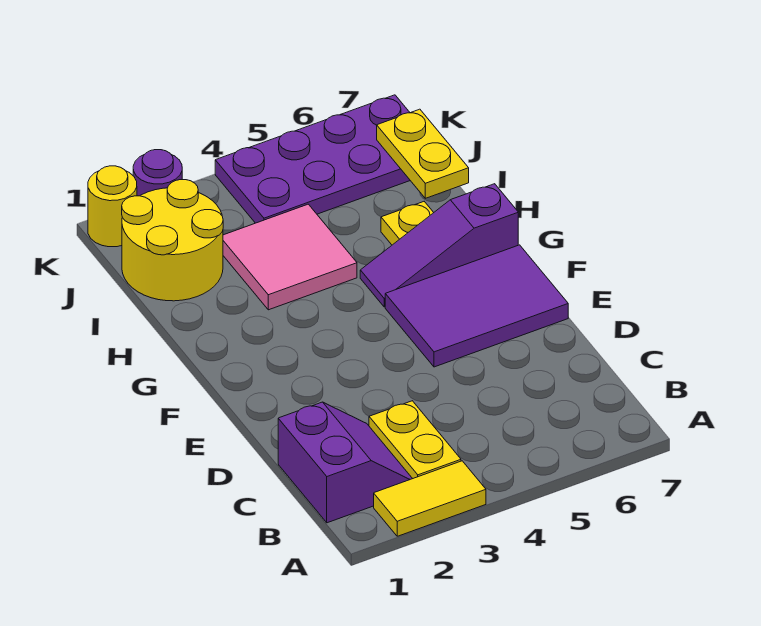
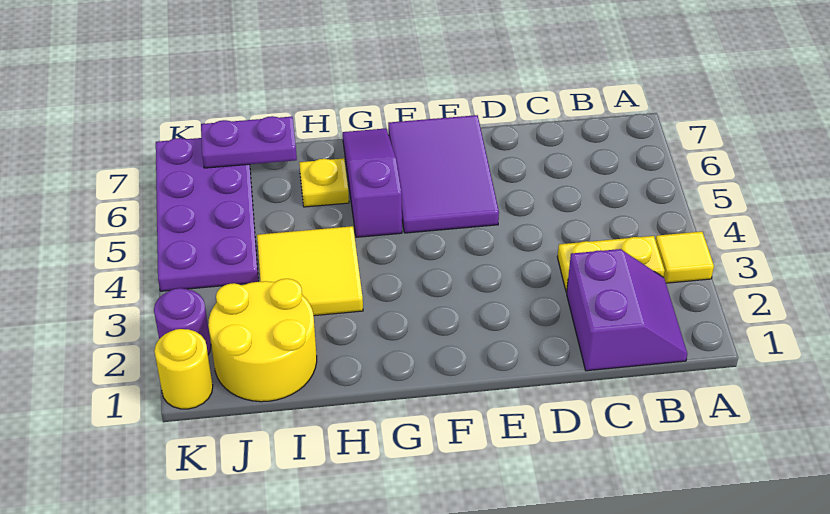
yellow tile A2:A3 level 1 -> yellow tile A3 level 1
purple slope B1:C2 level 1 top 1 -> purple slope B1:C2 level 1 top C
purple slope G5:G7 level 1 top 7 -> purple slope G5:G7 level 1 top 5
pink tile H3:I4 level 1 -> yellow tile H3:I4 level 1
yellow plate I7:J7 level 2 -> purple plate I7:J7 level 2

